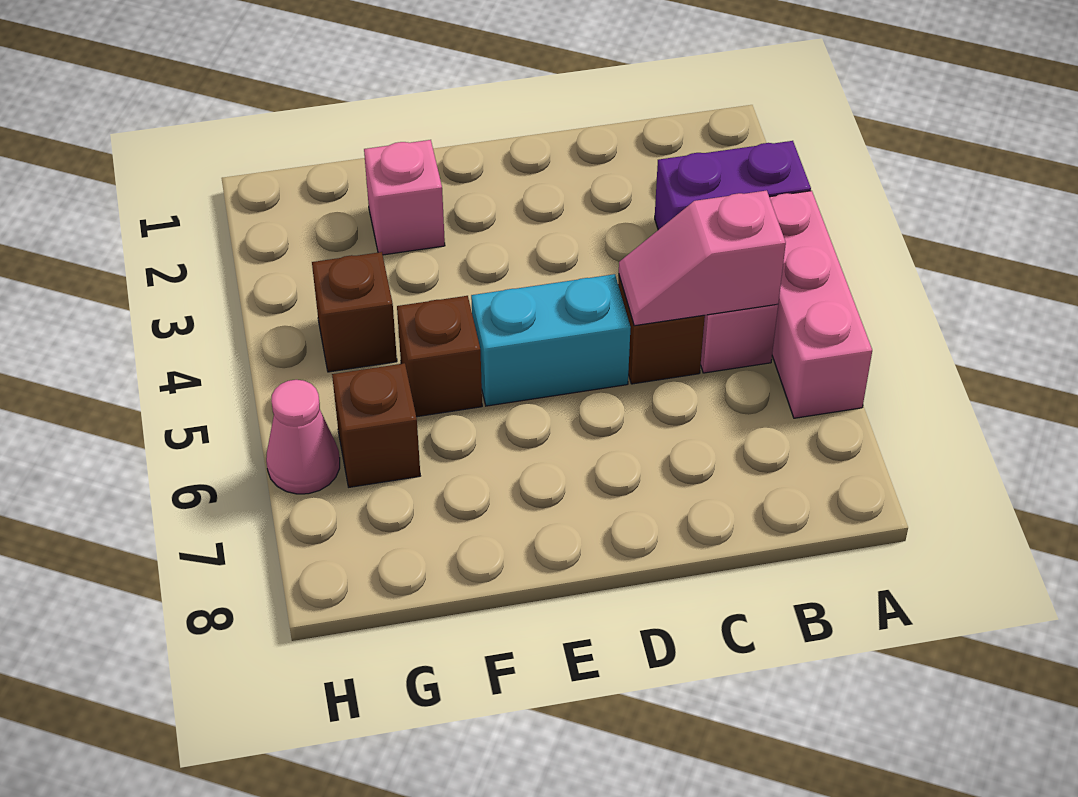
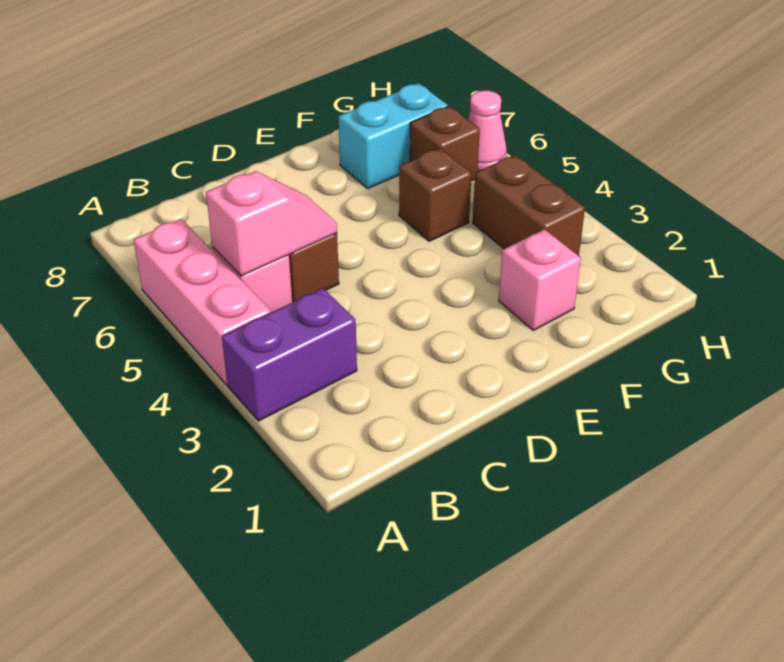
cyan brick D5:E5 level 1 -> cyan brick F7:G7 level 1
brown brick G4 level 1 -> brown brick G3:G4 level 1

